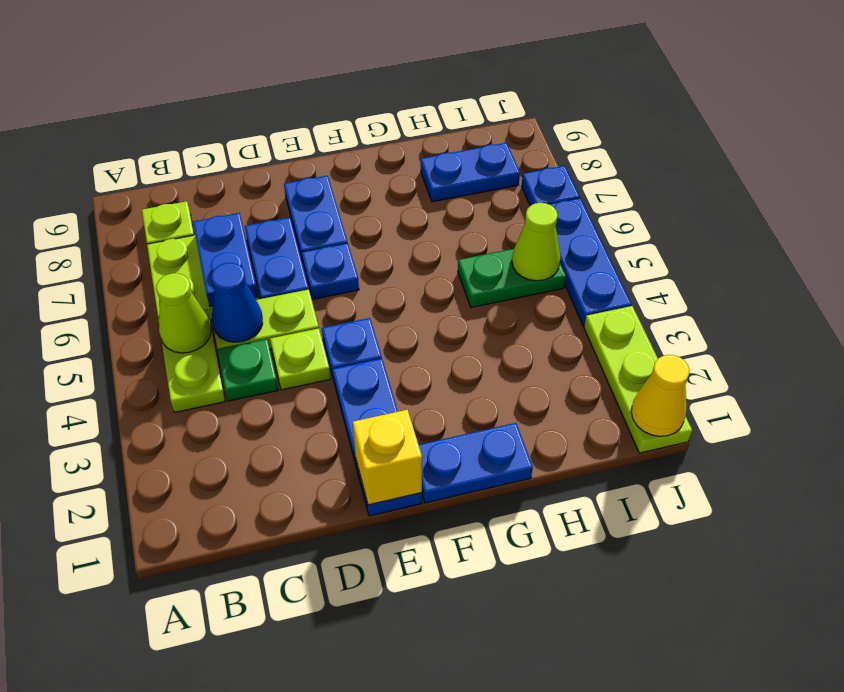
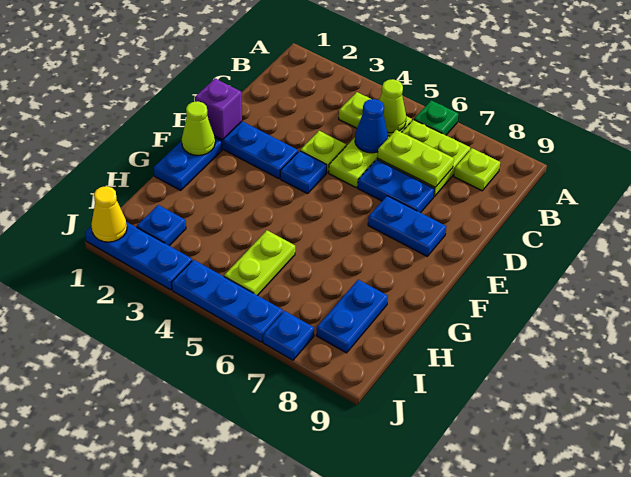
green plate C4 level 1 -> green plate A6 level 1
blue plate C6:C7 level 2 -> lime plate C6:C7 level 2
yellow brick E1 level 2 -> purple brick E1 level 2
blue plate E6 level 1 -> blue plate I2 level 1
green plate H5:I5 level 1 -> lime plate H5:I5 level 1
lime cone I5 level 2 -> lime cone F1 level 2
lime plate J1:J3 level 1 -> blue plate J1:J3 level 1

